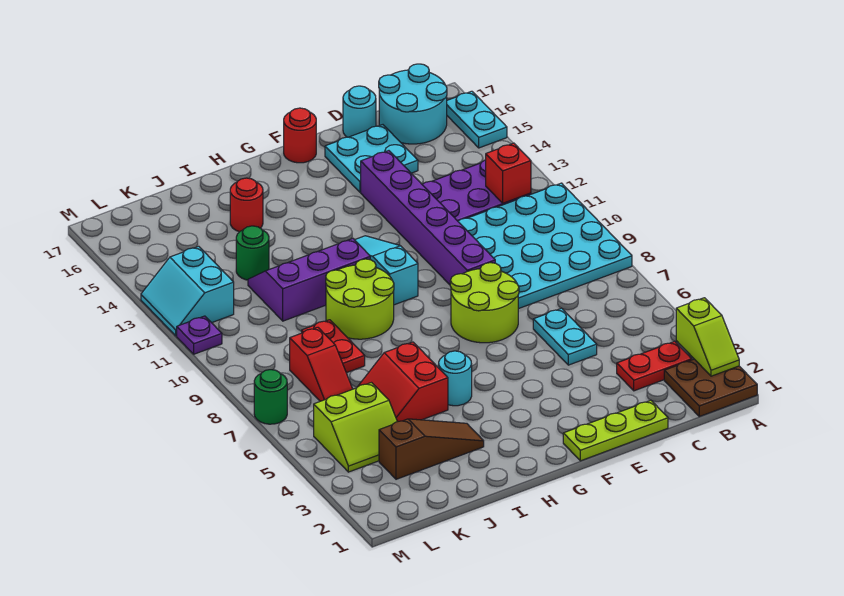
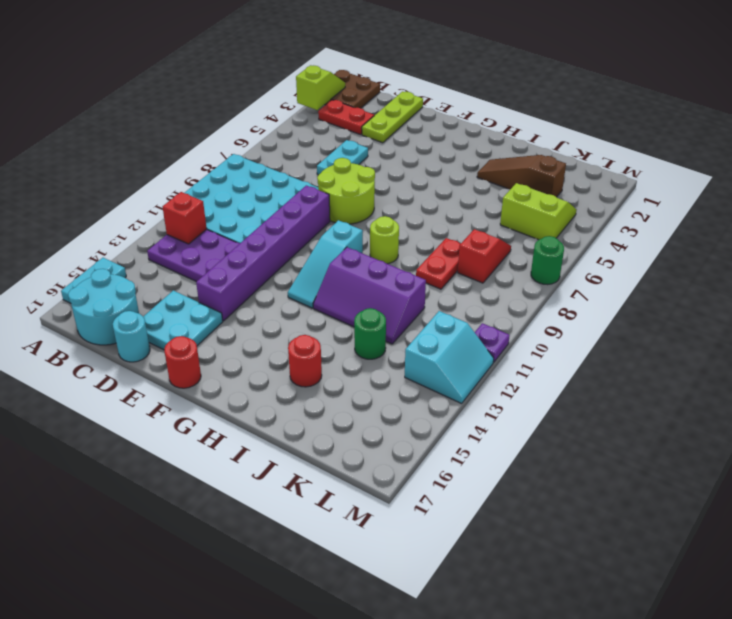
lime plate D1:F1 level 1 -> lime plate D1:D3 level 1
cyan round brick H5 level 1 -> none
lime round brick H9:I10 level 1 -> lime round brick H9 level 1
red slope I5:J6 level 1 top I -> none

